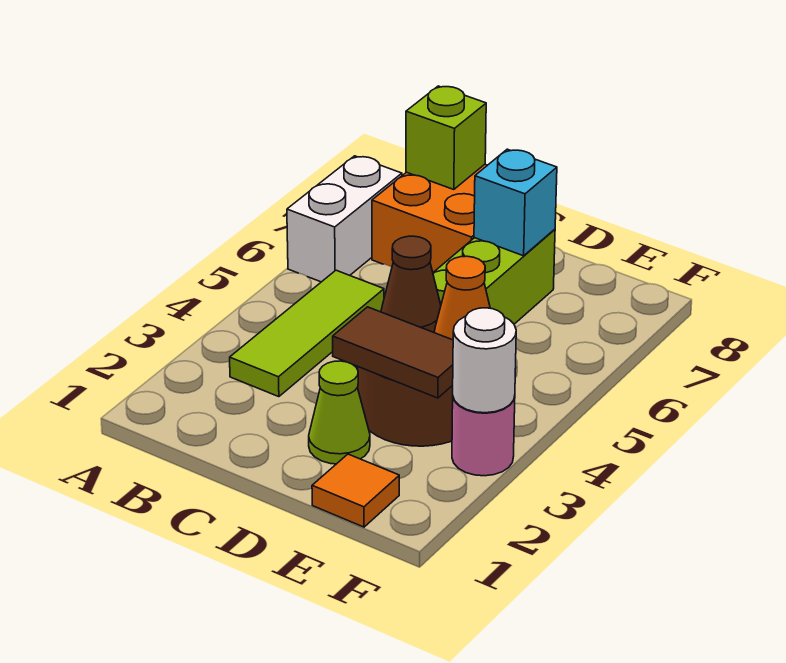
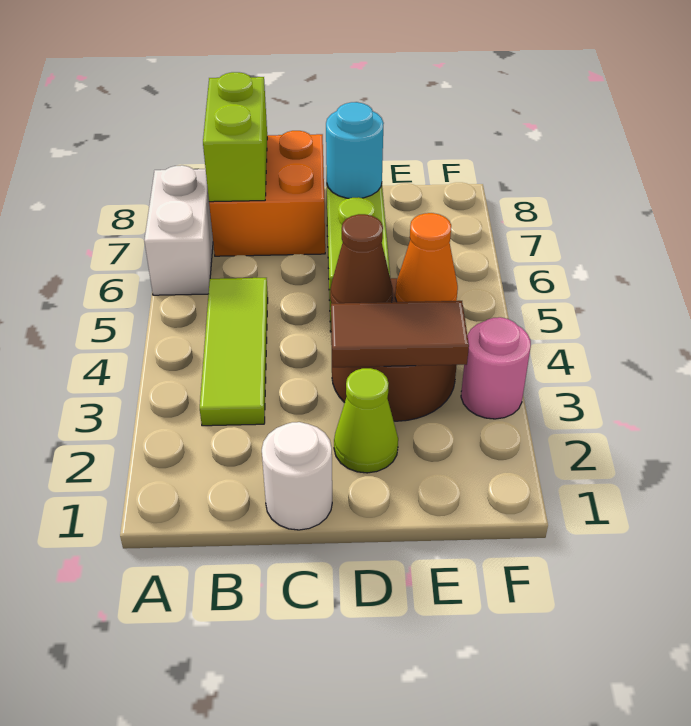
lime brick B8 level 2 -> lime brick B7:B8 level 2
cyan brick D7 level 2 -> cyan round brick D7 level 2
orange tile E1 level 1 -> none
white round brick F3 level 2 -> white round brick C1 level 1

